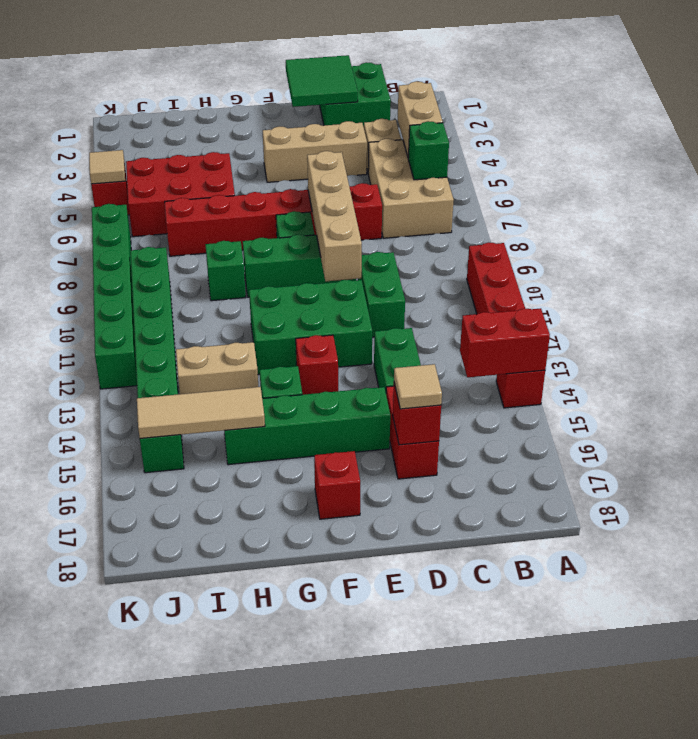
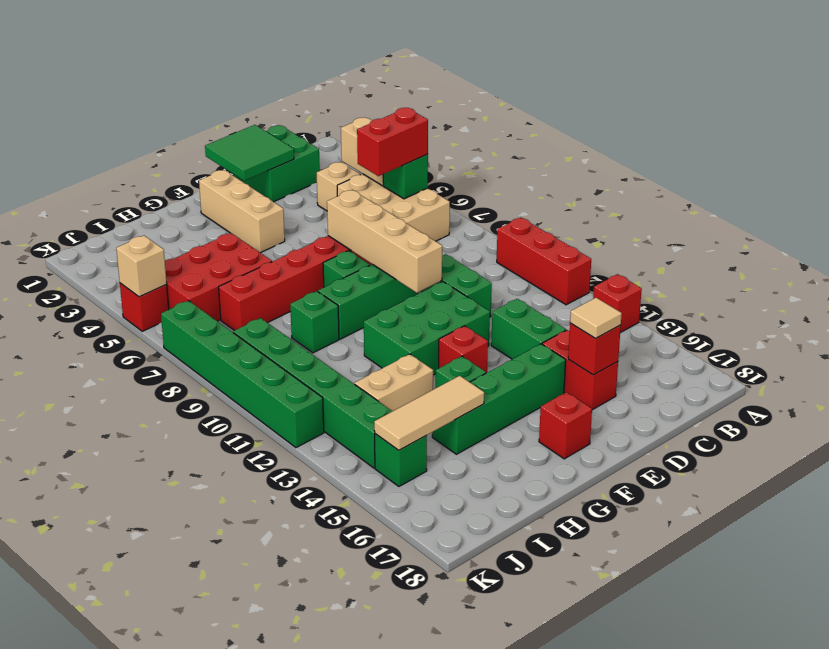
red brick A14:B14 level 2 -> red brick B6:C6 level 3
tan brick D4:F4 level 1 -> tan brick F2:F4 level 1
tan tile K5 level 2 -> tan brick K5 level 2

